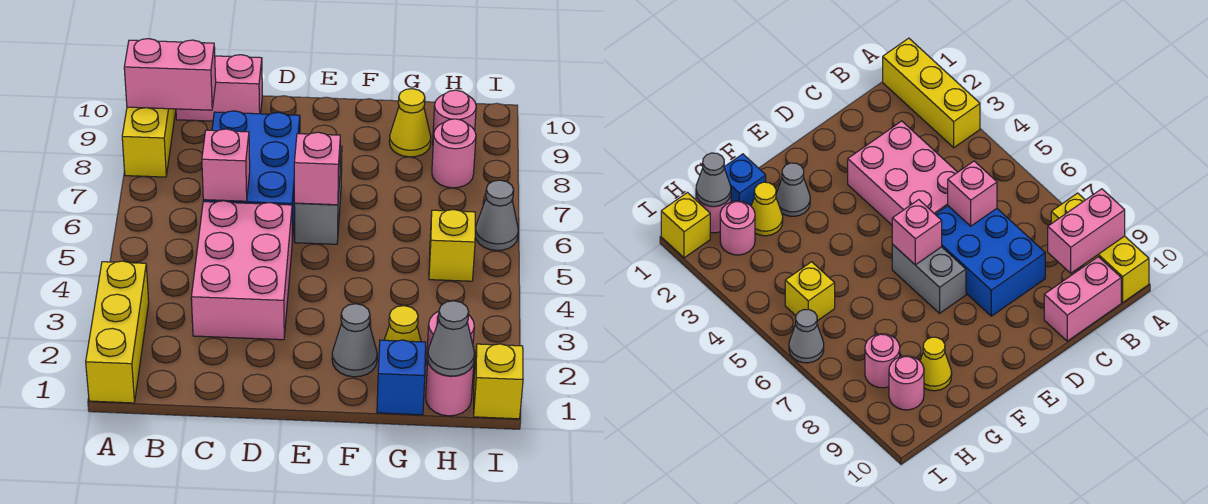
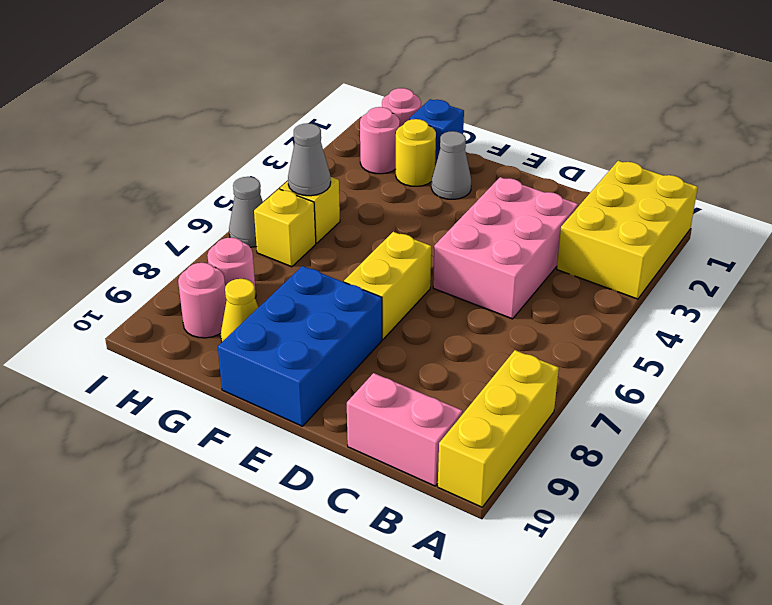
yellow brick A1:A3 level 1 -> yellow brick A1:B3 level 1
pink brick A9:B9 level 2 -> none
blue brick C6:D8 level 1 -> blue brick E8:F10 level 1
pink brick C6 level 2 -> none
grey brick E6:E7 level 1 -> yellow brick E6:E7 level 1
pink brick E6 level 2 -> none
yellow cone G2 level 1 -> yellow round brick G2 level 1
grey cone H1 level 2 -> grey cone H5 level 2
yellow brick I1 level 1 -> yellow brick H6 level 1

